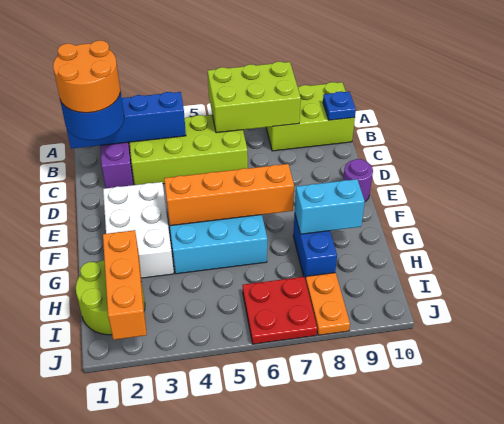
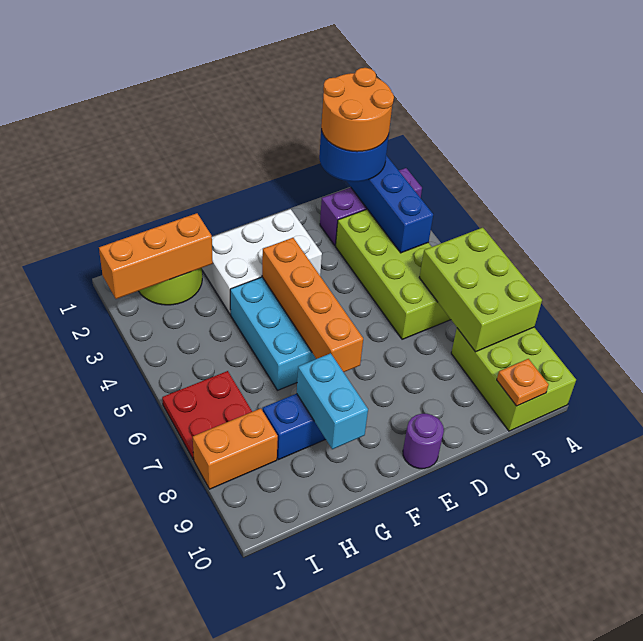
blue plate B10 level 2 -> orange plate B10 level 2
orange plate I8:J8 level 1 -> orange brick I8:J8 level 1

